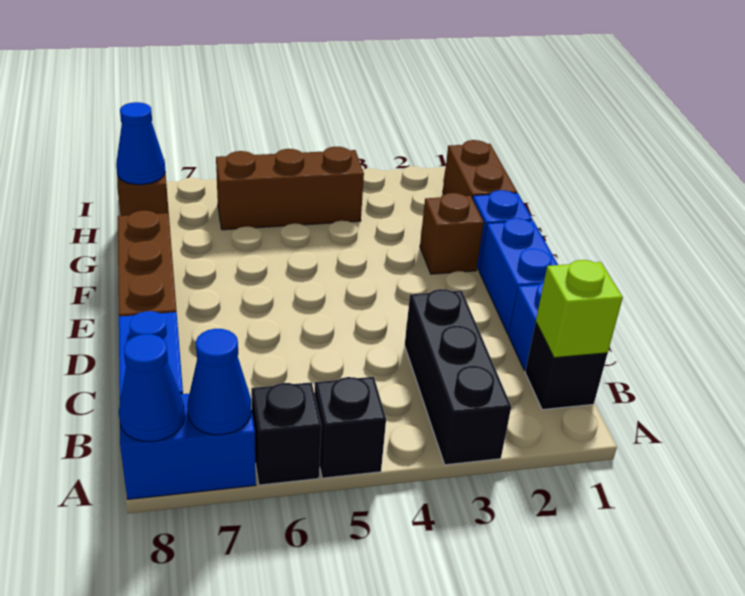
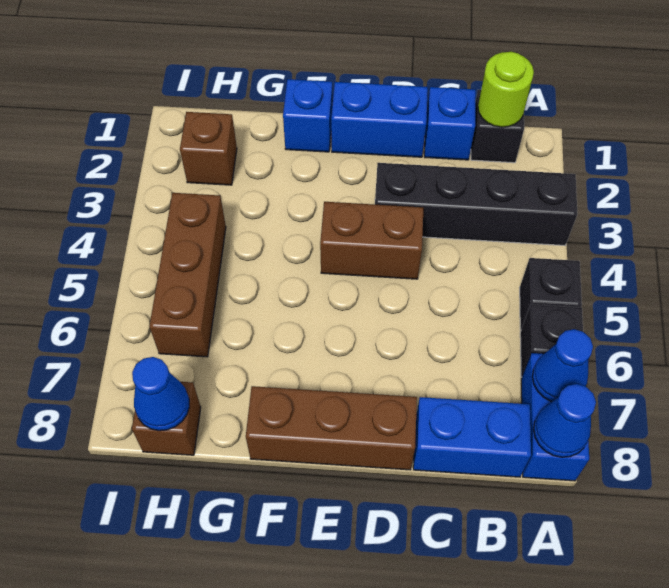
black brick A3:C3 level 1 -> black brick A3:D3 level 1
lime brick B1 level 2 -> lime round brick B1 level 2
brown brick F2 level 1 -> brown brick H2 level 1
brown brick G1:H1 level 1 -> brown brick D4:E4 level 1

